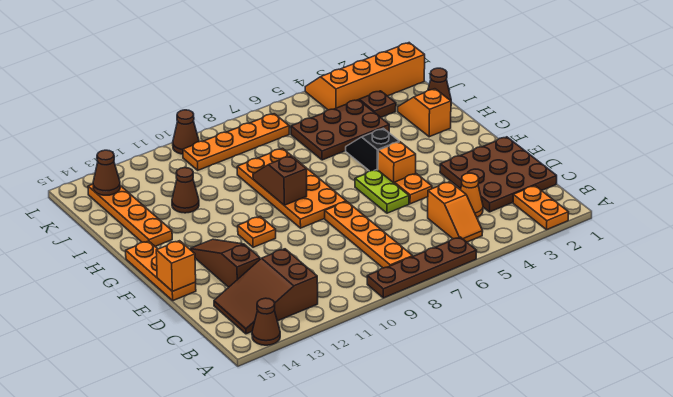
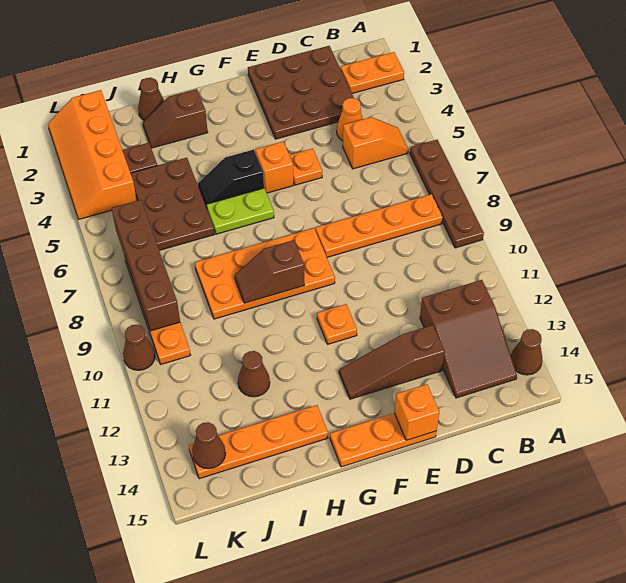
lime plate E6:F6 level 1 -> lime plate G6:H6 level 1
orange slope H2:I2 level 1 top H -> brown slope H2:I2 level 1 top H
none -> brown brick K6:K9 level 2

